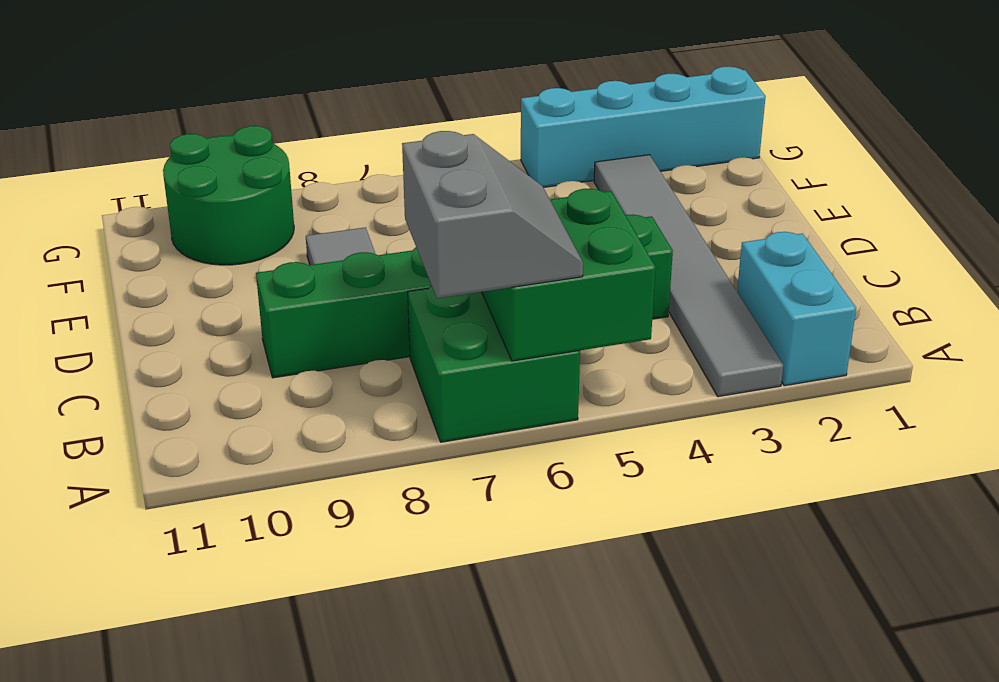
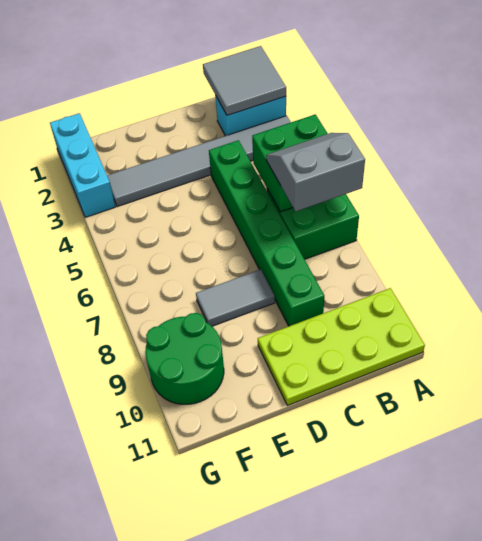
none -> grey tile A1:B2 level 2
none -> lime plate A10:D11 level 1
cyan brick G1:G4 level 1 -> cyan brick G1:G3 level 1

